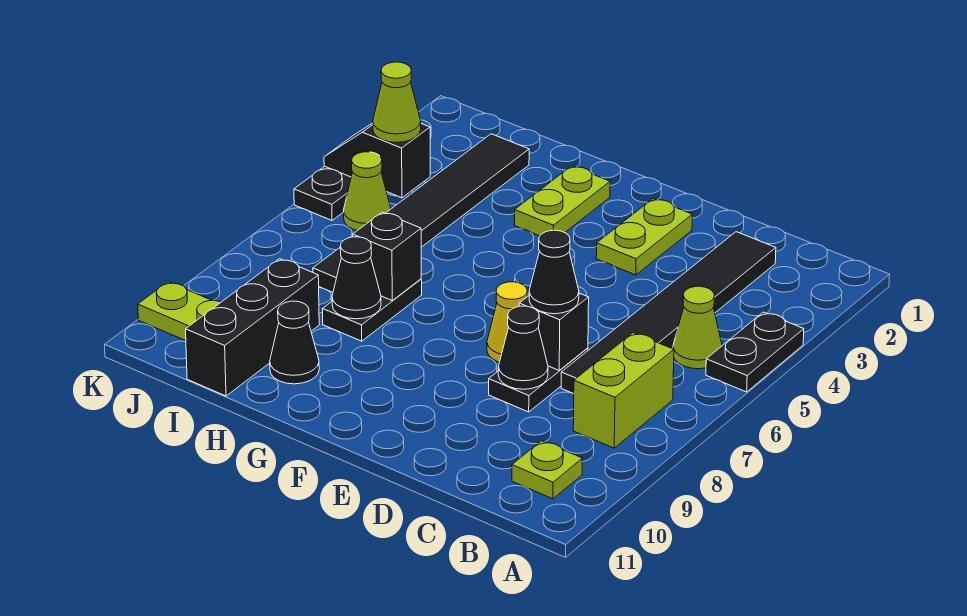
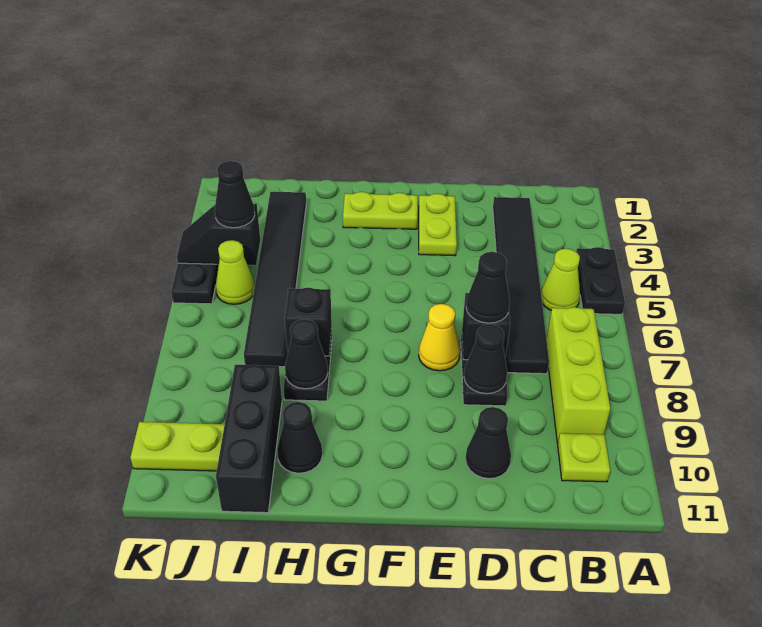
lime brick B7:B8 level 1 -> lime brick B7:B9 level 1
none -> black cone D10 level 1
lime plate G2:G3 level 1 -> lime plate F2:G2 level 1
lime cone J4 level 3 -> black cone J4 level 3

